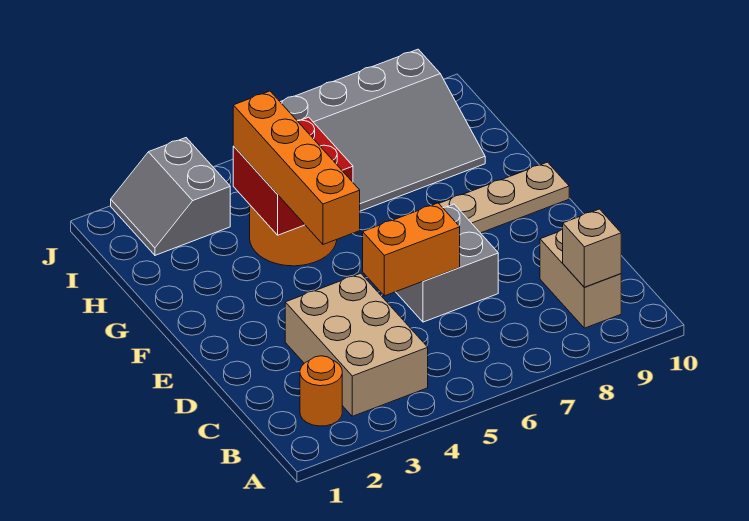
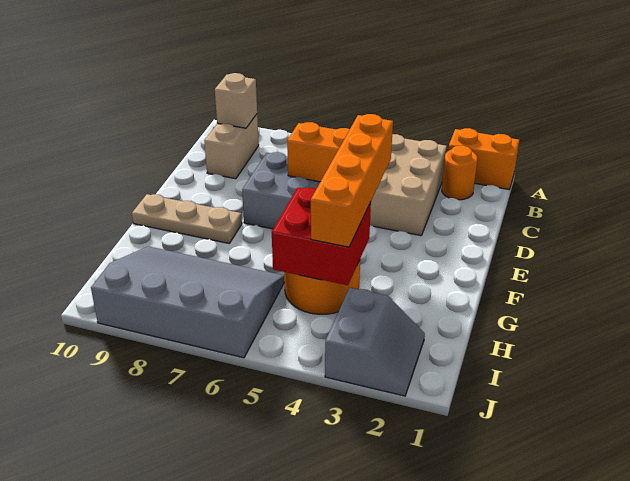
none -> orange brick A1:A2 level 1

